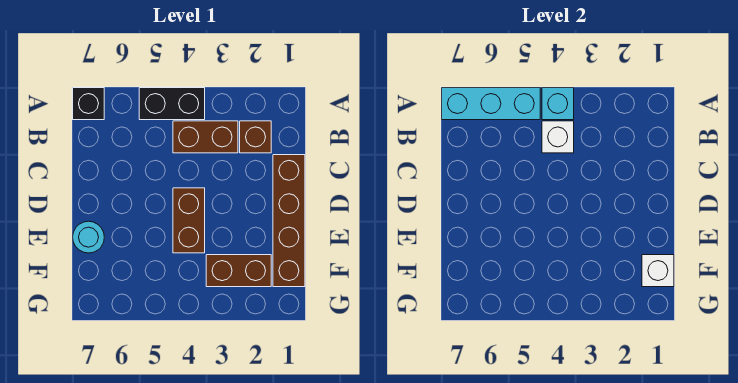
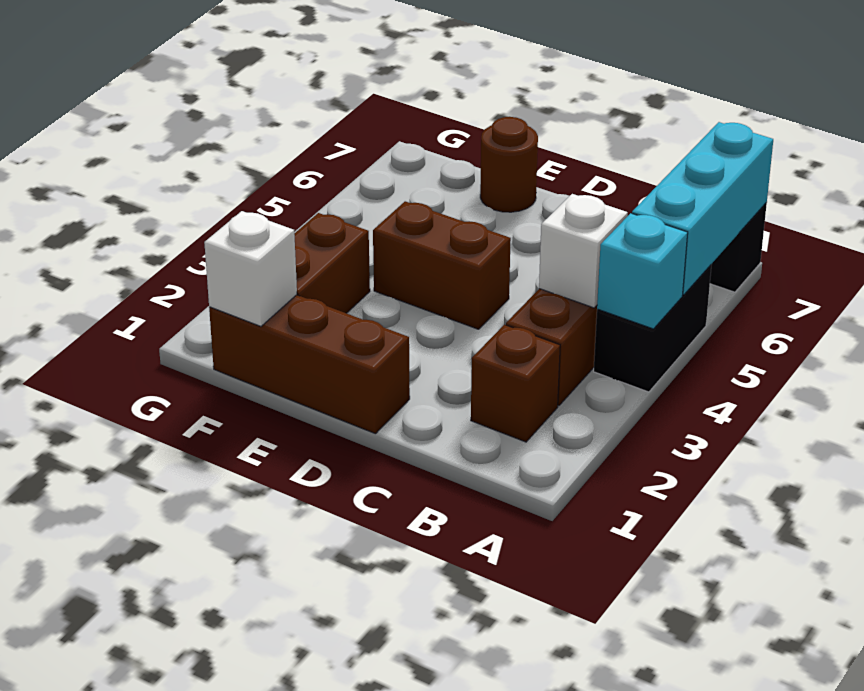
brown brick C1:F1 level 1 -> brown brick D1:F1 level 1
cyan round brick E7 level 1 -> brown round brick E7 level 1

